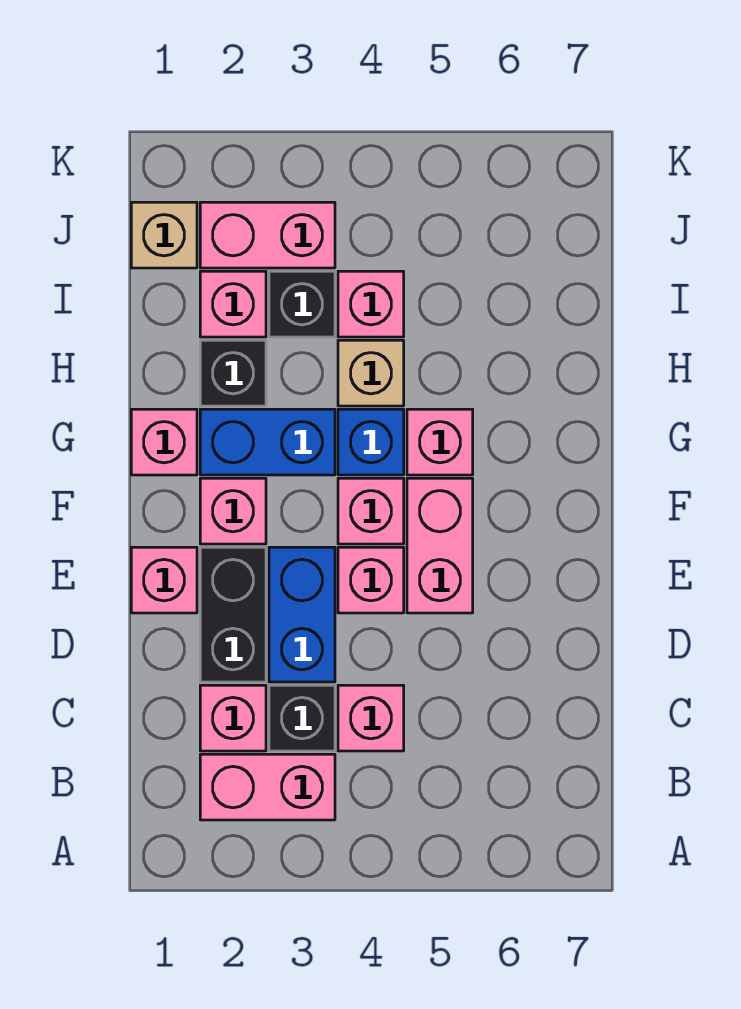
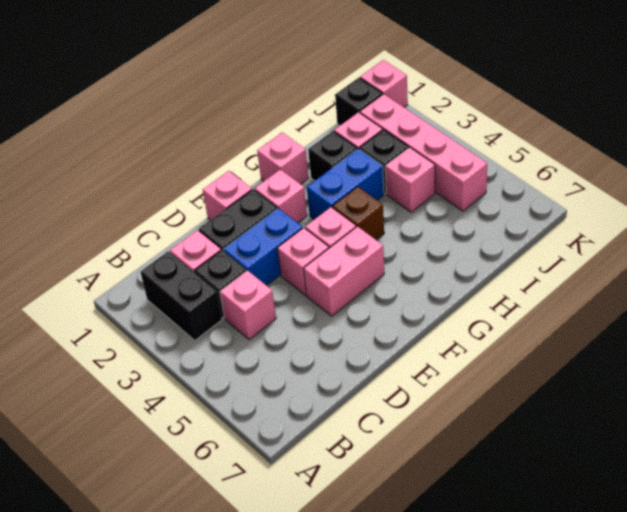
pink brick B2:B3 level 1 -> black brick B2:B3 level 1
blue brick G2:G3 level 1 -> blue brick G3:H3 level 1
blue brick G4 level 1 -> brown brick G4 level 1
pink brick G5 level 1 -> pink brick K1 level 1
tan brick H4 level 1 -> none
tan brick J1 level 1 -> black brick J1 level 1
pink brick J2:J3 level 1 -> pink brick J2:J5 level 1

